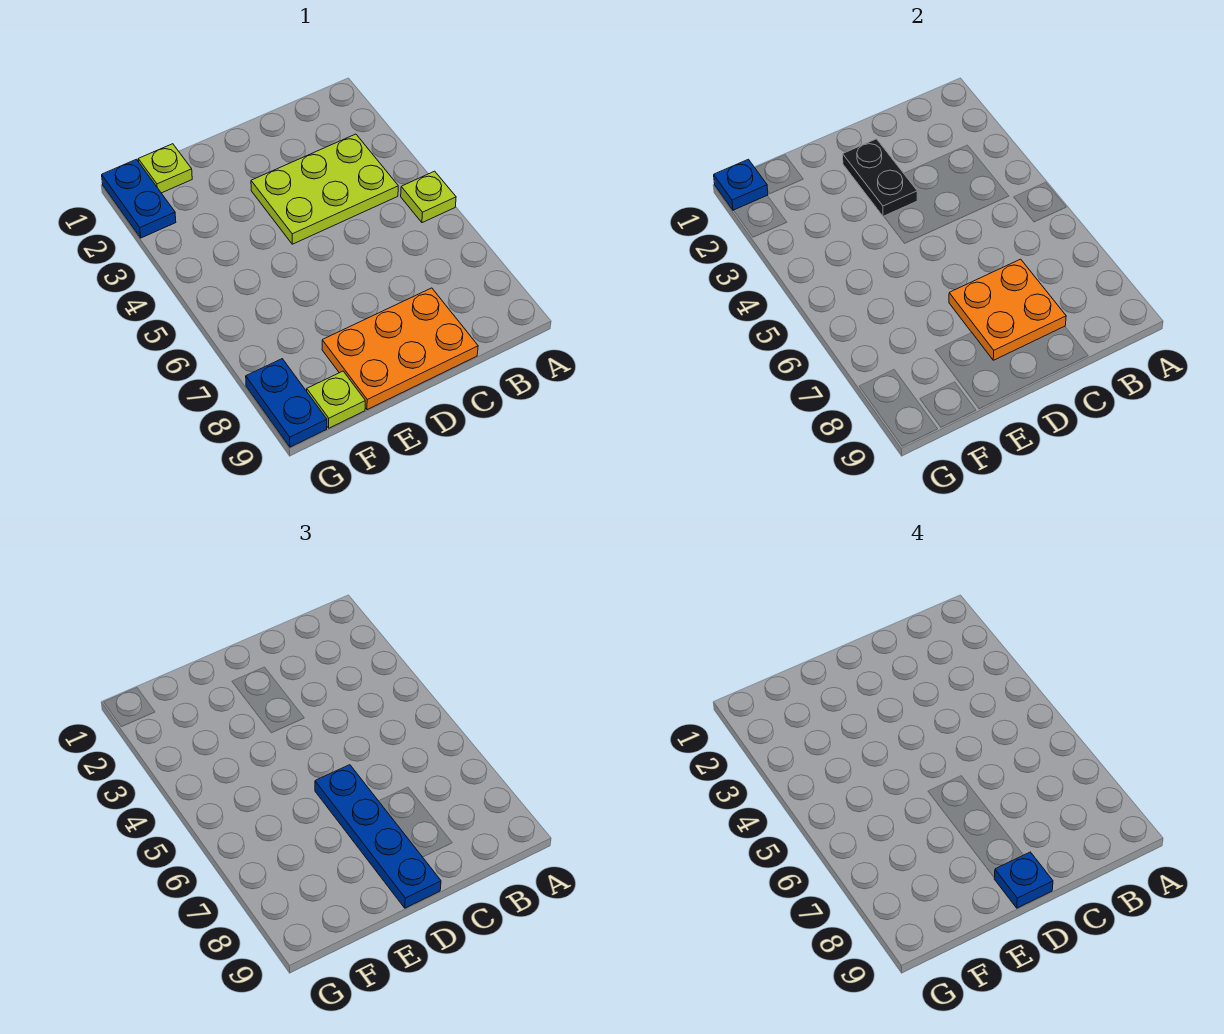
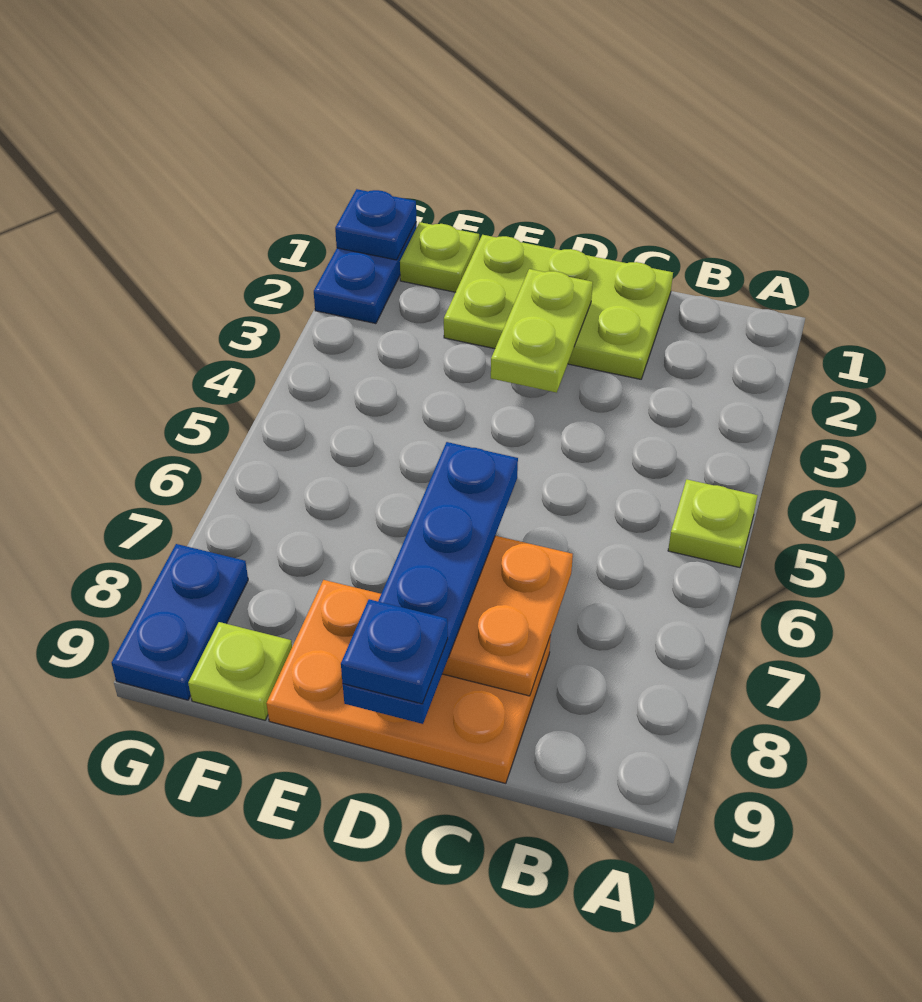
lime plate B3:D4 level 1 -> lime plate C1:E2 level 1
black plate D2:D3 level 2 -> lime plate D2:D3 level 2

